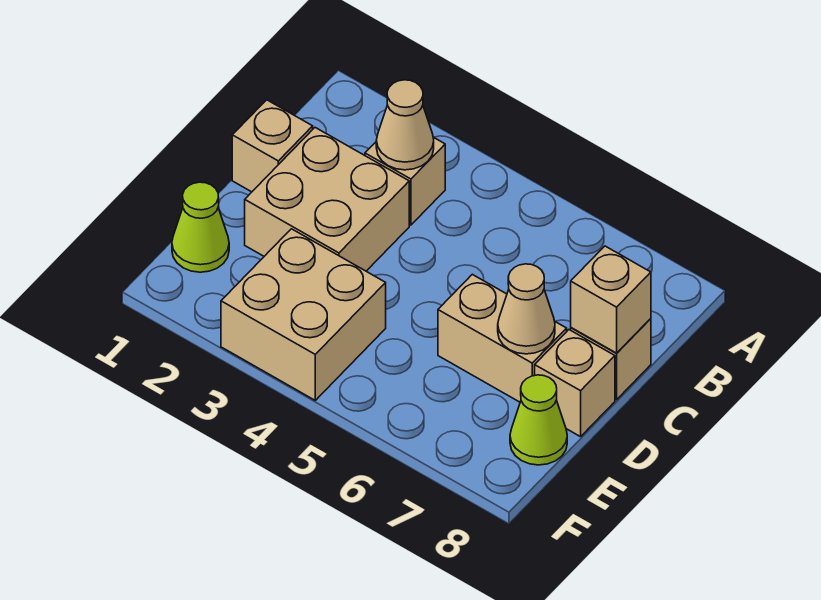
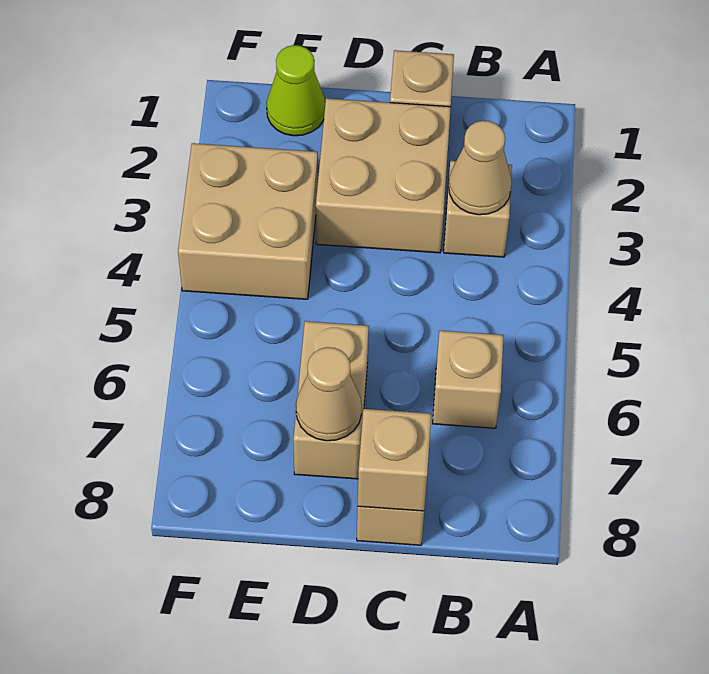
tan brick D8 level 1 -> tan brick B6 level 1
lime cone E8 level 1 -> none

